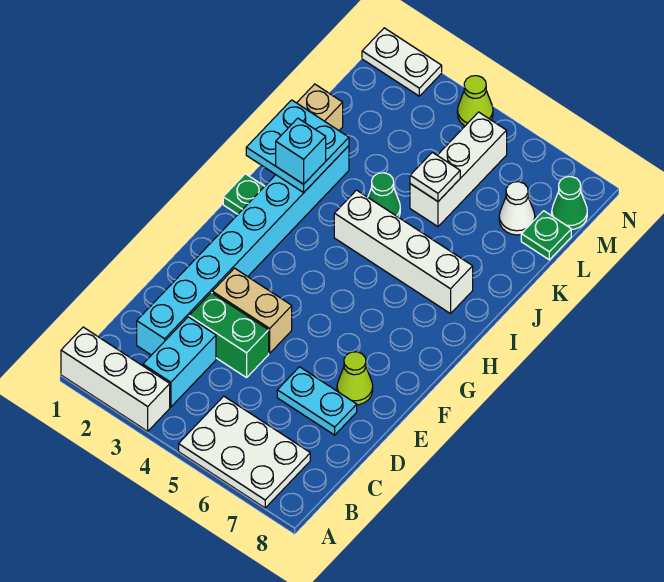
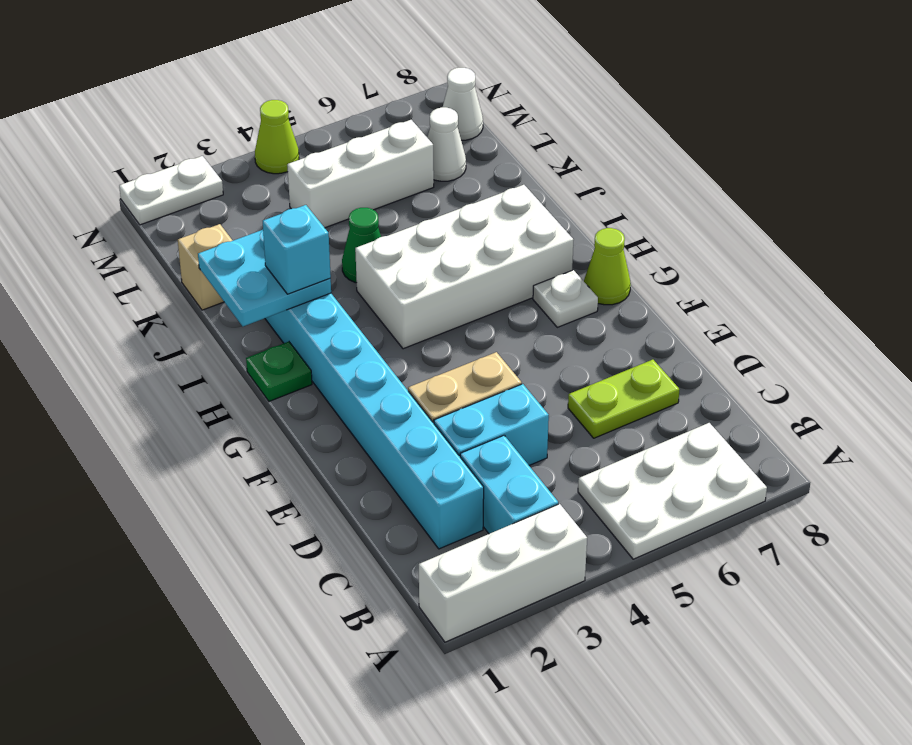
green brick D3:D4 level 1 -> cyan brick D3:D4 level 1
cyan plate D6:D7 level 1 -> lime plate D6:D7 level 1
lime cone E7 level 1 -> lime cone G8 level 1
white brick I4:I7 level 1 -> white brick H4:I7 level 1
white brick K5:M5 level 1 -> white brick L4:L6 level 1
white plate K5 level 2 -> white plate G7 level 1
green plate L8 level 1 -> none
green cone M8 level 1 -> white cone M8 level 1

